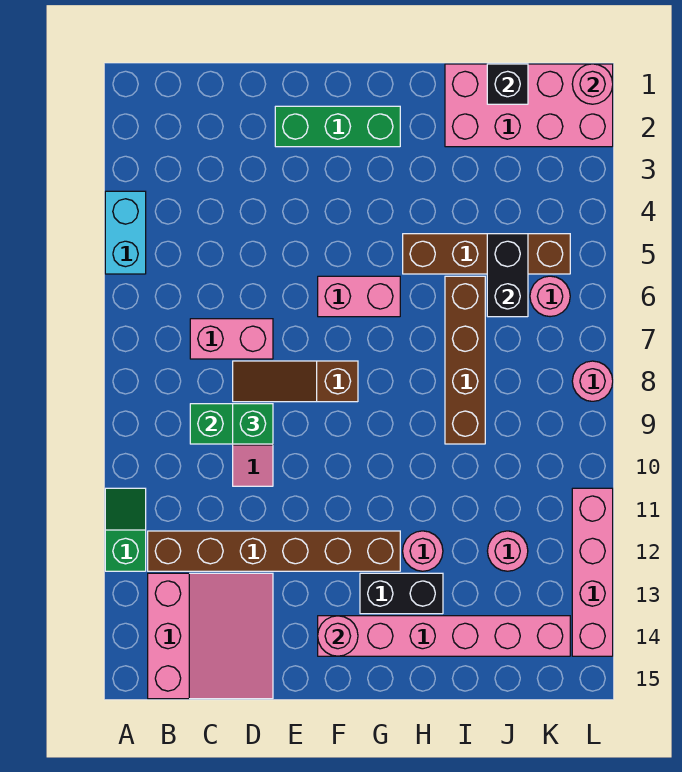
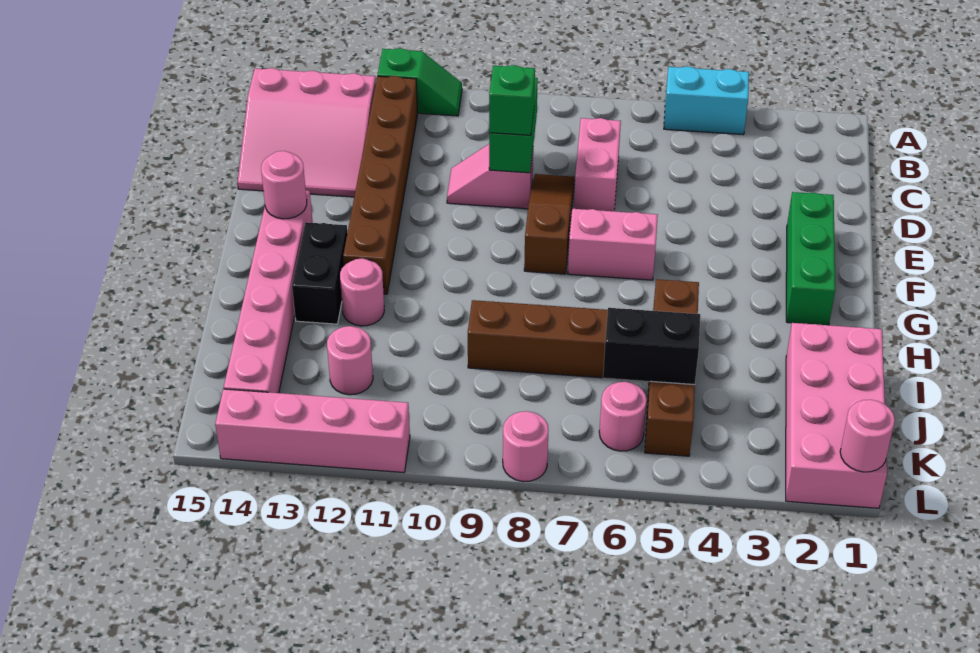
pink brick F6:G6 level 1 -> pink brick F6:F7 level 1
black brick J1 level 2 -> none

